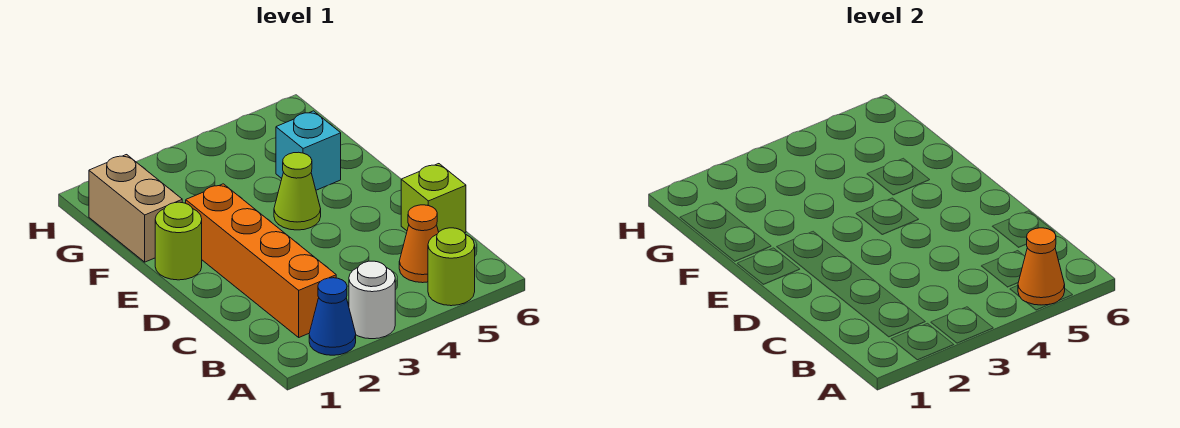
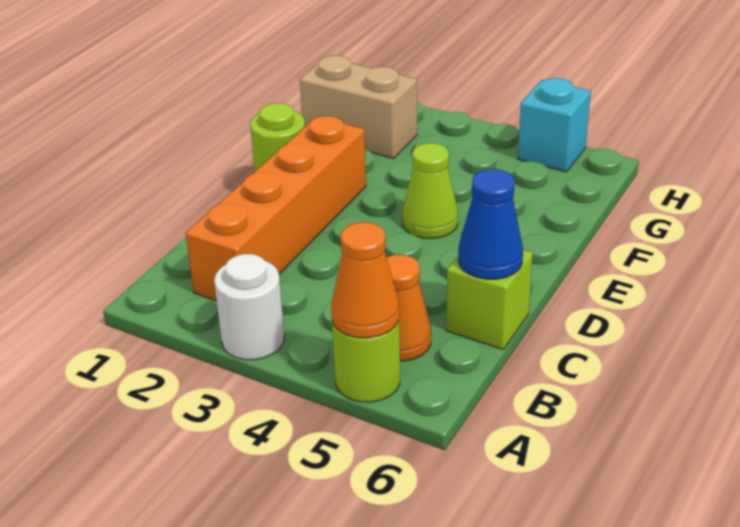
blue cone A2 level 1 -> blue cone C6 level 2
tan brick F1:G1 level 1 -> tan brick G1:G2 level 1
cyan brick F5 level 1 -> cyan brick H5 level 1

